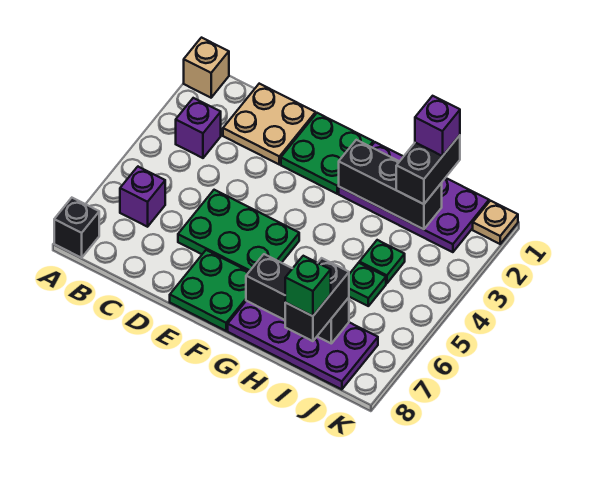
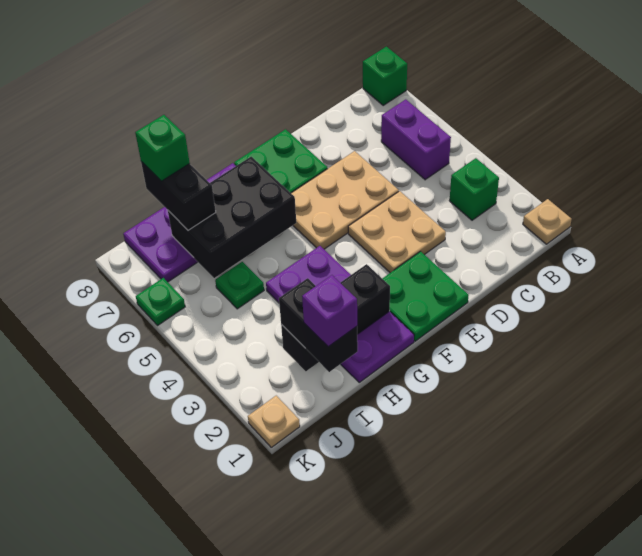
tan brick A1 level 1 -> tan plate A1 level 1
black brick A8 level 1 -> green brick A8 level 1
purple brick B3 level 1 -> green brick B3 level 1
purple brick B6 level 1 -> purple brick B5:B6 level 1
tan plate C1:D2 level 1 -> tan plate D3:E4 level 1
green plate D5:F6 level 1 -> tan plate D5:F6 level 1
purple plate G1:J2 level 1 -> purple plate G1:H4 level 1
black brick G7:I7 level 2 -> black brick G6:I7 level 2
green plate I4 level 1 -> green plate K6 level 1

